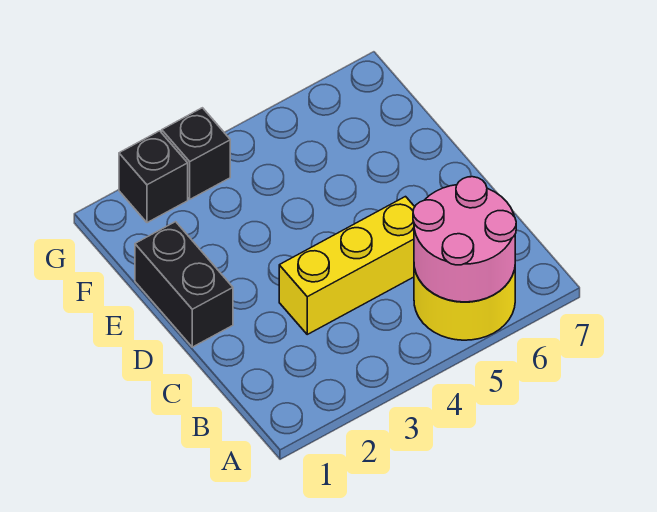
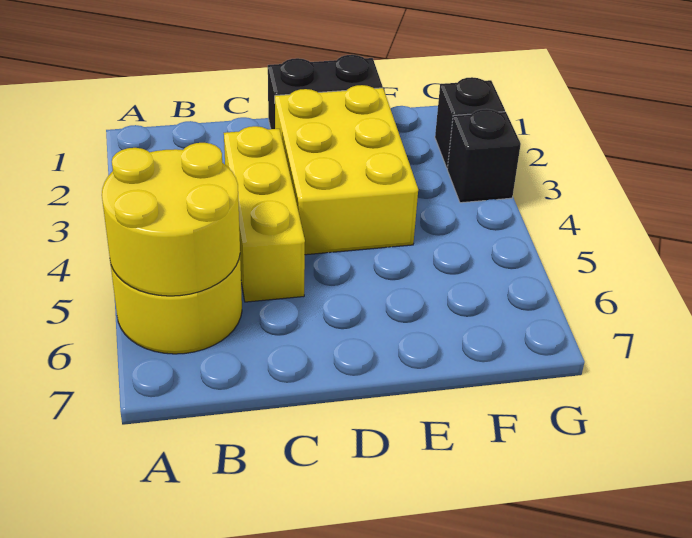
pink round brick A5:B6 level 2 -> yellow round brick A5:B6 level 2
none -> yellow brick D2:E4 level 1

